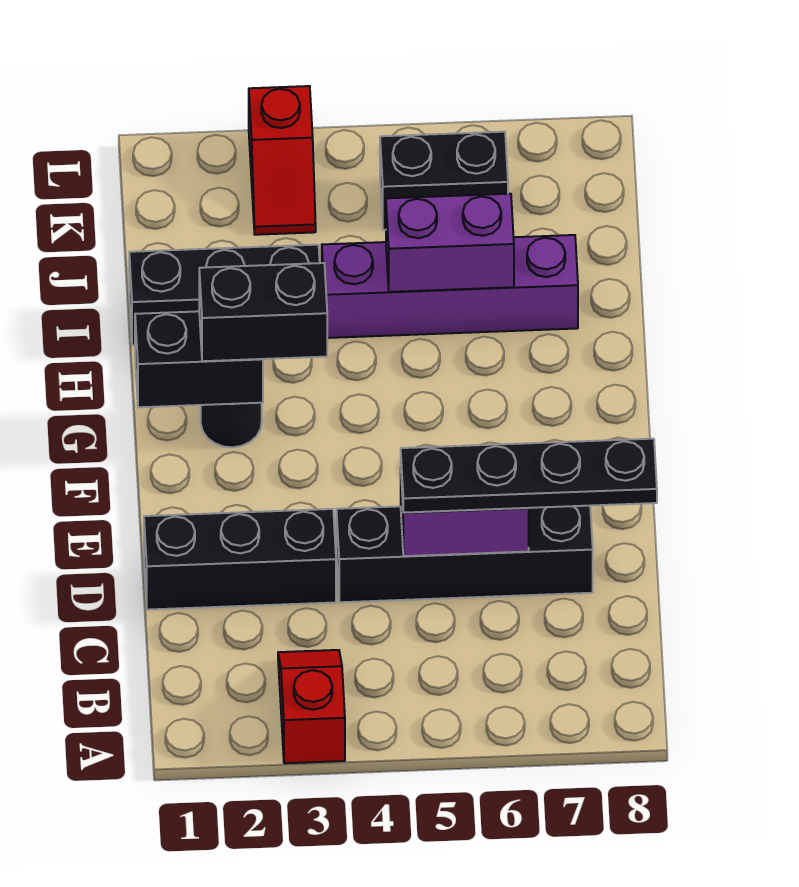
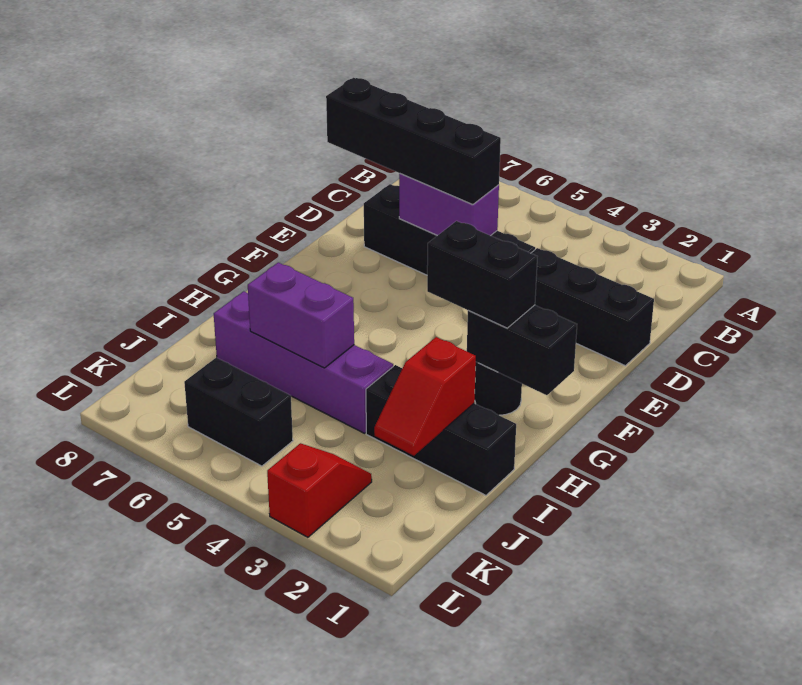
red slope A3:B3 level 1 top A -> red slope I2:J2 level 2 top I
black plate D5:D8 level 3 -> black brick D5:D8 level 3

